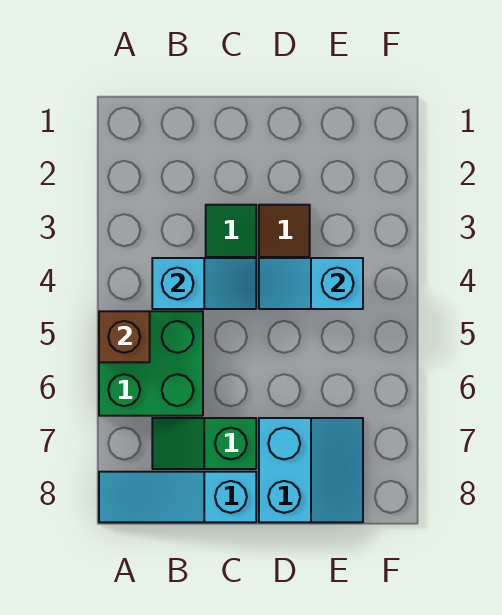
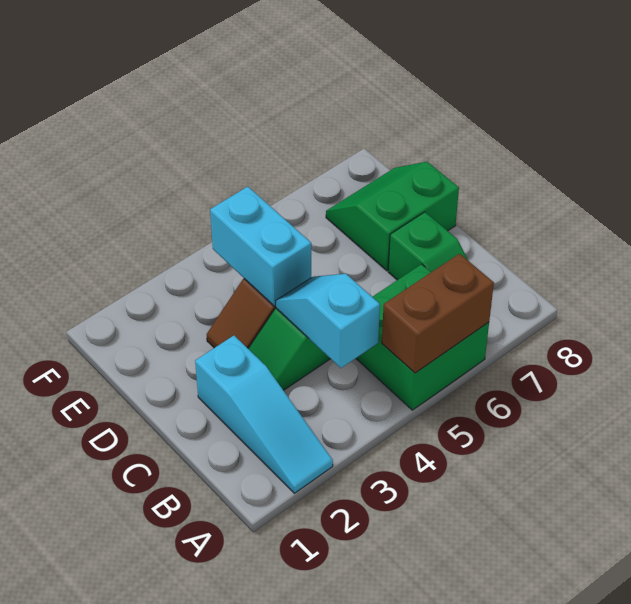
brown brick A5 level 2 -> brown brick A5:A6 level 2
cyan slope A8:C8 level 1 top C -> cyan slope A2:C2 level 1 top C
cyan slope D4:E4 level 2 top E -> cyan brick D4:E4 level 2
cyan slope D7:E8 level 1 top D -> green slope D7:E8 level 1 top D

